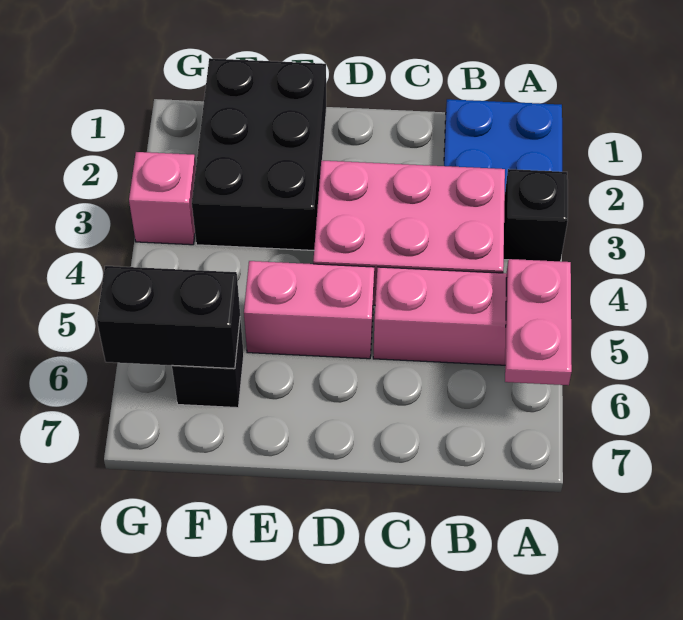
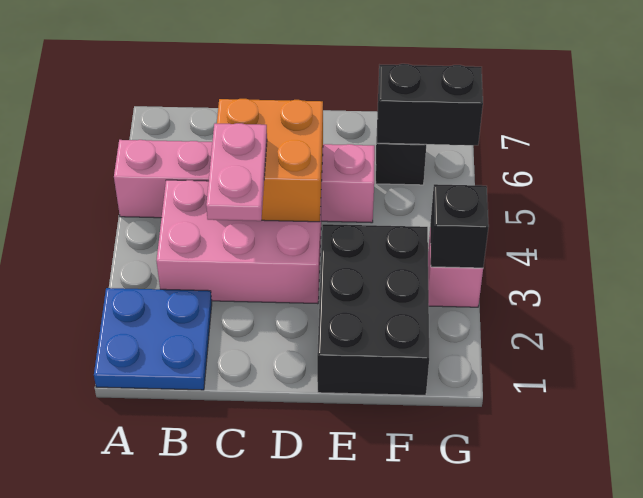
black brick A3 level 1 -> black brick G3 level 2
pink plate A5:A6 level 2 -> pink plate C3:C4 level 3
none -> orange brick C4:D5 level 2

